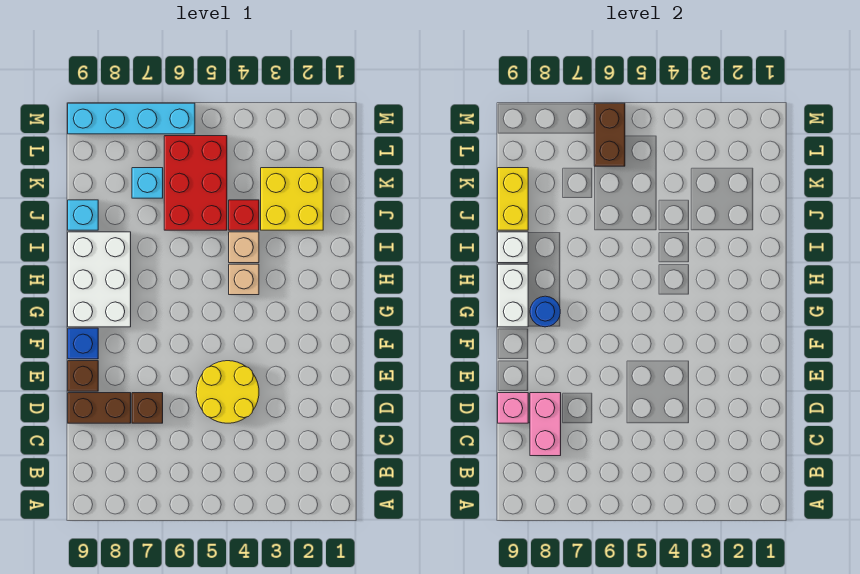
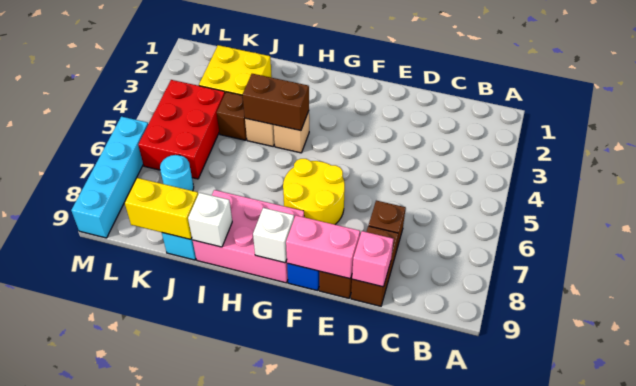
pink brick C8:D8 level 2 -> pink brick E9:F9 level 2
yellow round brick D4:E5 level 1 -> yellow round brick F6:G7 level 1
white brick G8:I9 level 1 -> pink brick G8:I9 level 1
blue round brick G8 level 2 -> none
white brick G9:H9 level 2 -> white brick G9 level 2
red brick J4 level 1 -> brown brick J4 level 1
red brick J5:L6 level 1 -> red brick K4:L6 level 1
cyan brick K7 level 1 -> cyan round brick K7 level 1
brown brick L6:M6 level 2 -> brown brick H4:I4 level 2

